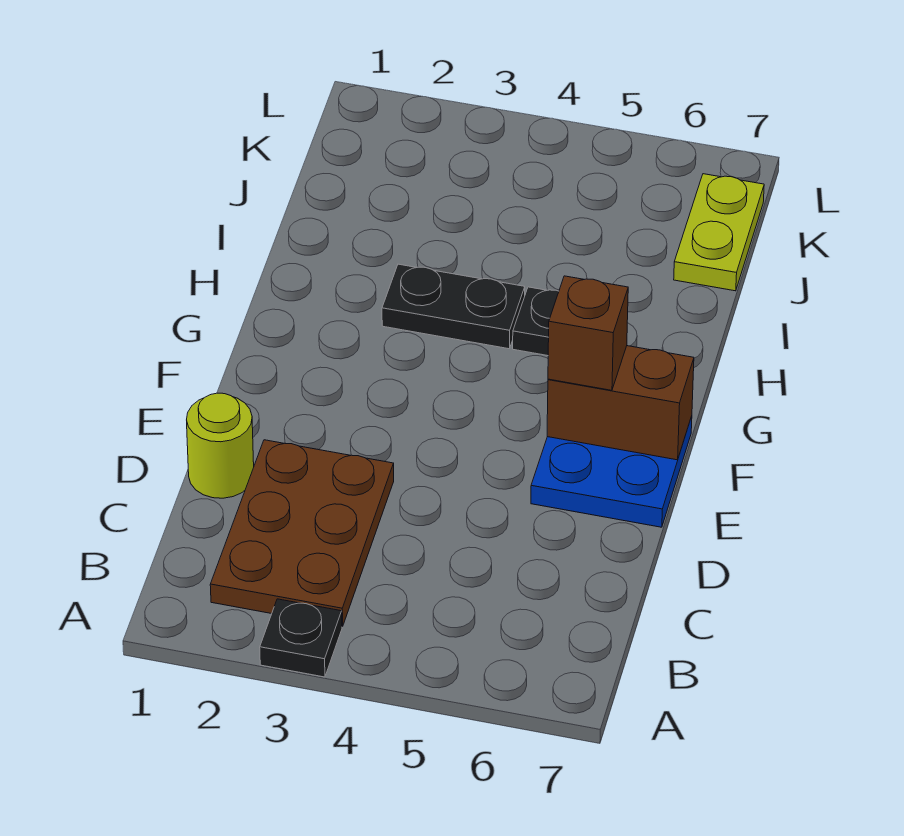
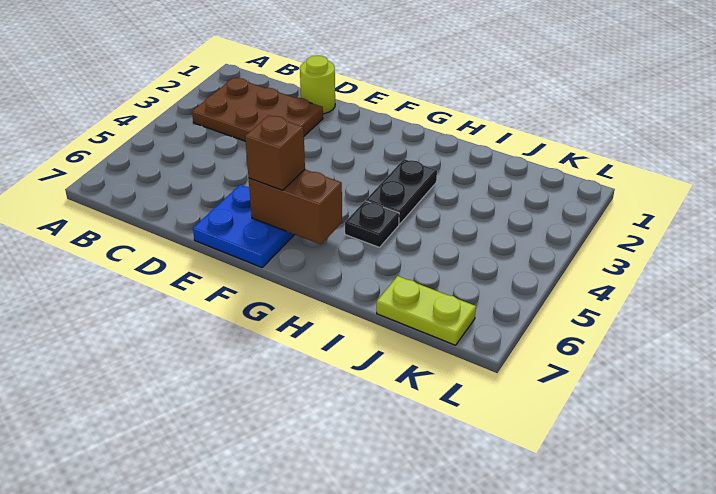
black plate A3 level 1 -> none
brown brick F6:F7 level 2 -> brown brick F6:G6 level 2

